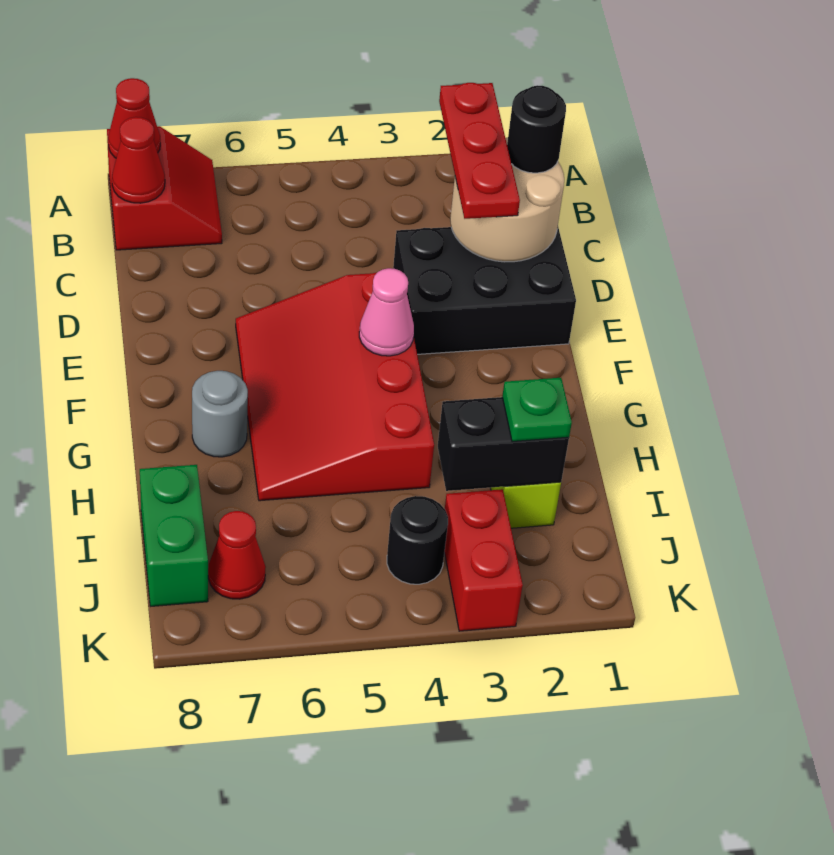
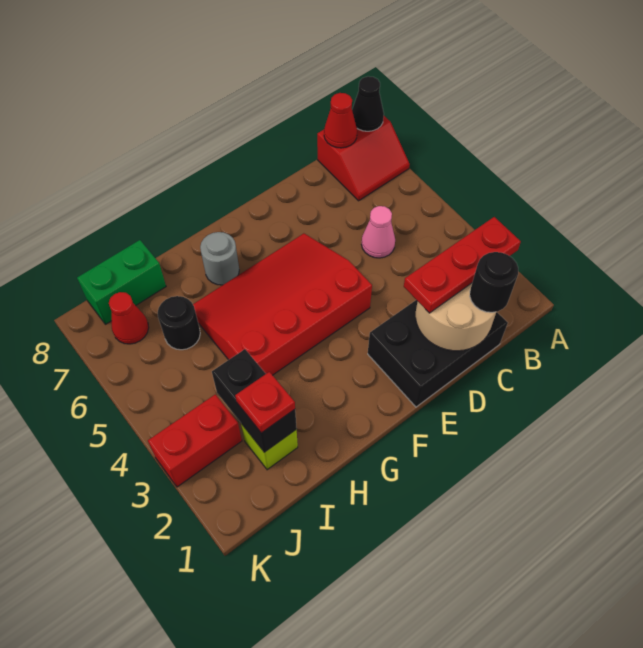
red cone A8 level 2 -> black cone A8 level 2
black brick D1:E3 level 1 -> black brick C1:E2 level 1
pink cone F4 level 2 -> pink cone C5 level 1
green plate I2 level 3 -> red plate I2 level 3
black round brick J4 level 1 -> black round brick I6 level 1

